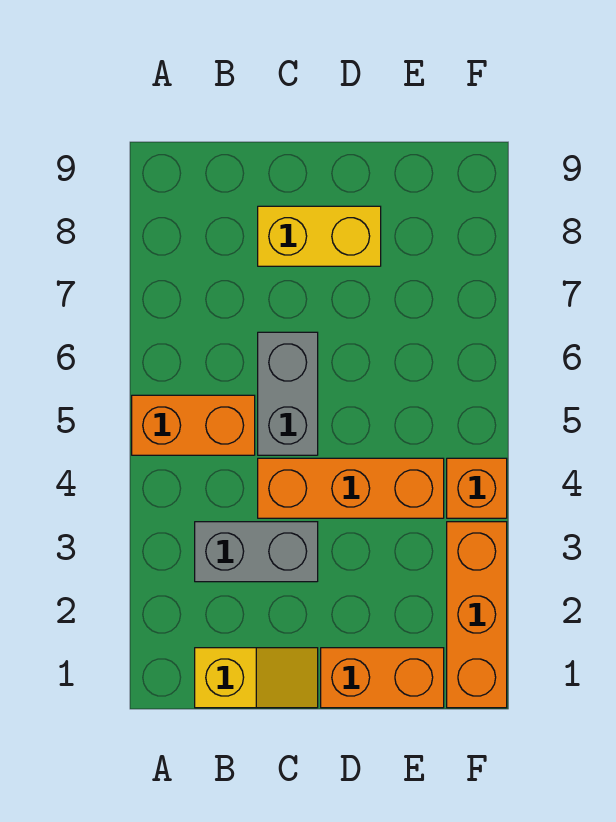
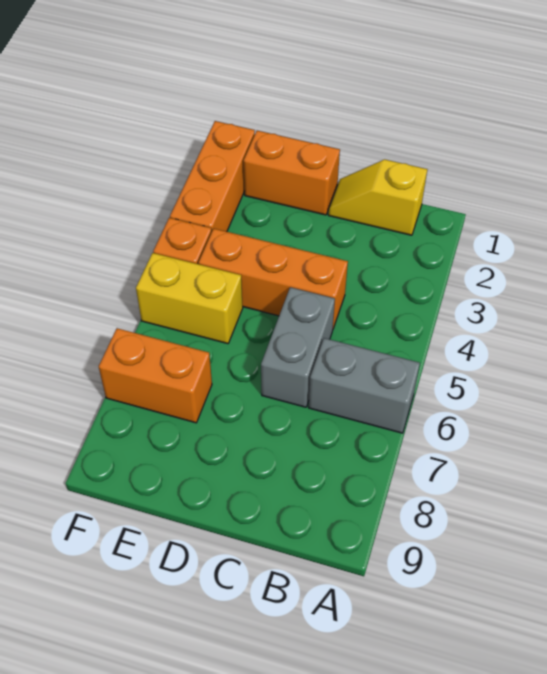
orange brick A5:B5 level 1 -> orange brick E7:F7 level 1
grey brick B3:C3 level 1 -> grey brick A6:B6 level 1
yellow brick C8:D8 level 1 -> yellow brick E5:F5 level 1

